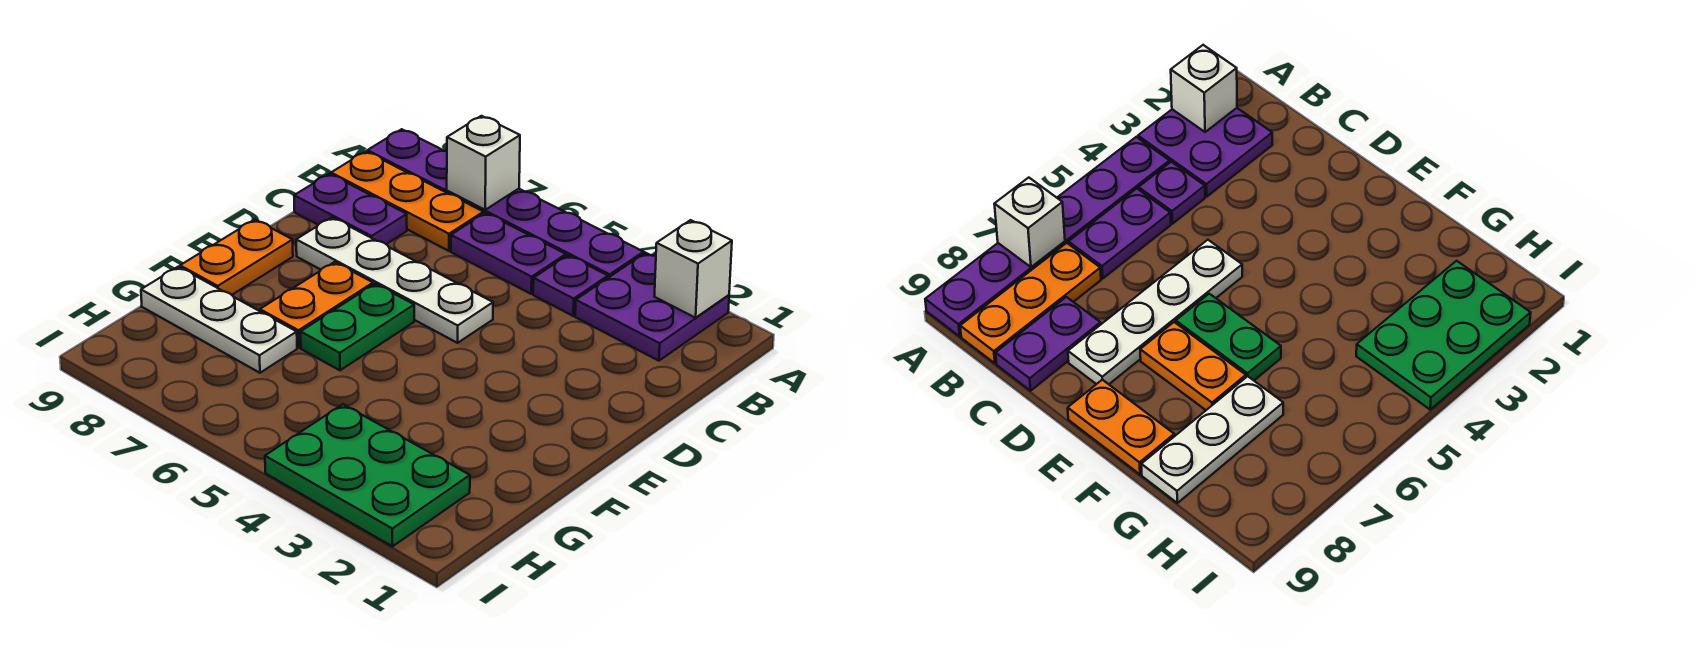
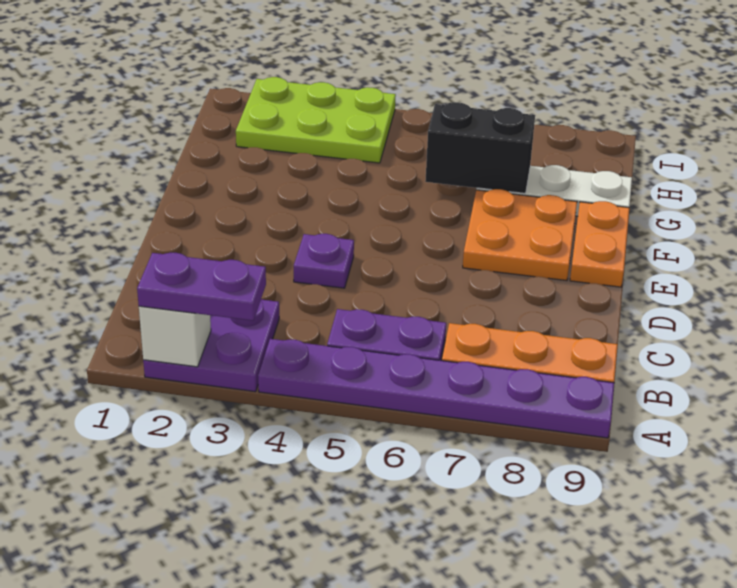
white brick A7 level 2 -> none
purple plate B4 level 1 -> purple plate D4 level 1
purple plate C8:C9 level 1 -> purple plate A2:A3 level 3
white plate D5:D8 level 1 -> none
green plate E6:F6 level 1 -> none
orange plate E7:F7 level 1 -> orange plate E7:F8 level 1
none -> black brick G6:G7 level 2
green plate H2:I4 level 1 -> lime plate H2:I4 level 1

